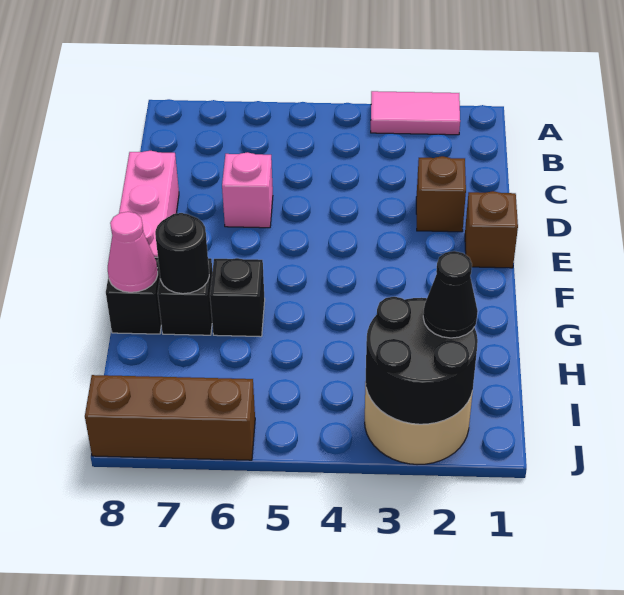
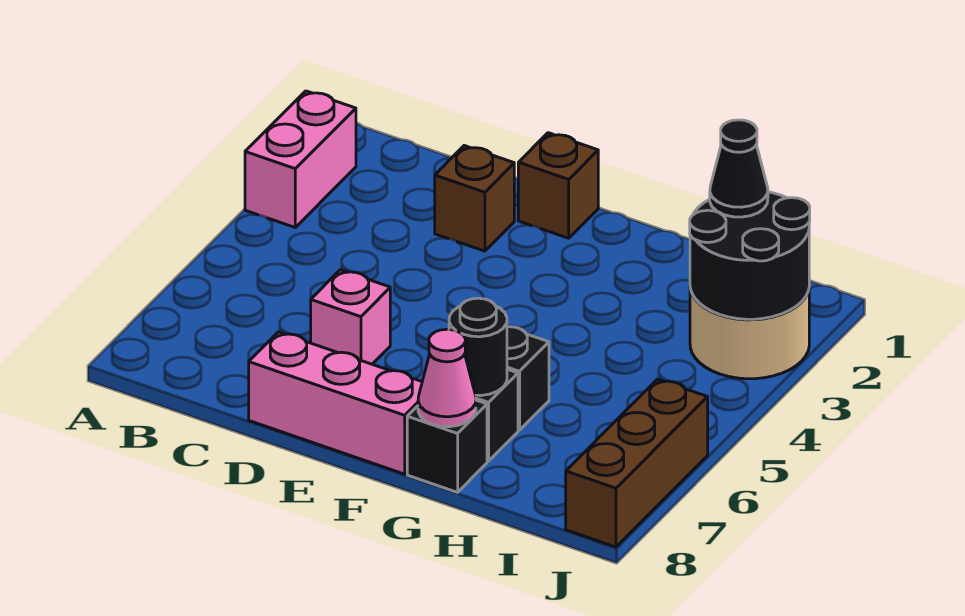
pink tile A2:A3 level 1 -> pink brick A2:A3 level 1

